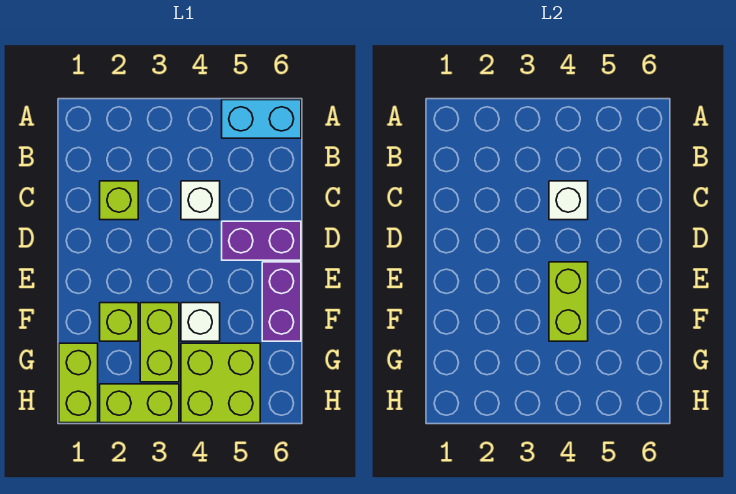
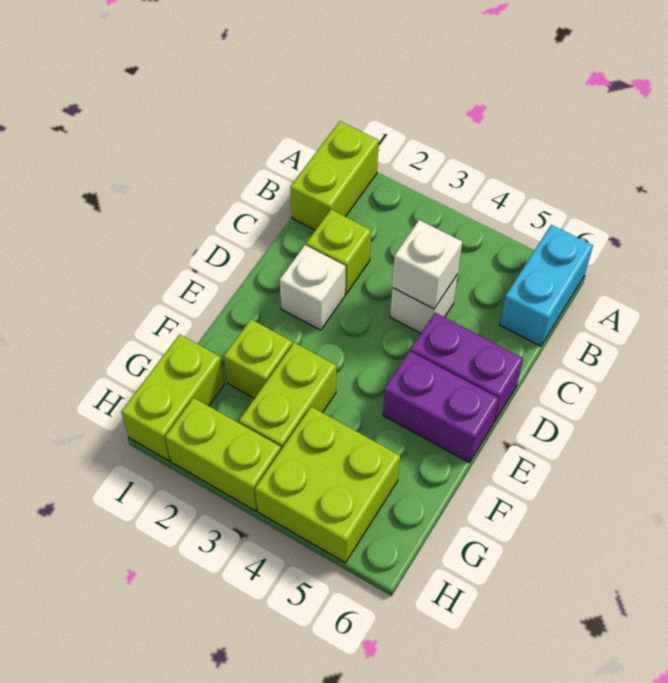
cyan brick A5:A6 level 1 -> cyan brick A6:B6 level 1
lime brick E4:F4 level 2 -> lime brick A1:B1 level 1
purple brick E6:F6 level 1 -> purple brick E5:E6 level 1
white brick F4 level 1 -> white brick D2 level 1

